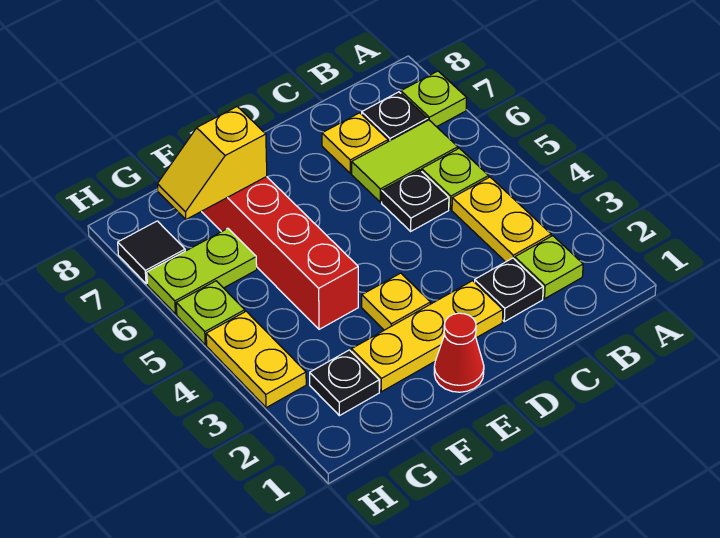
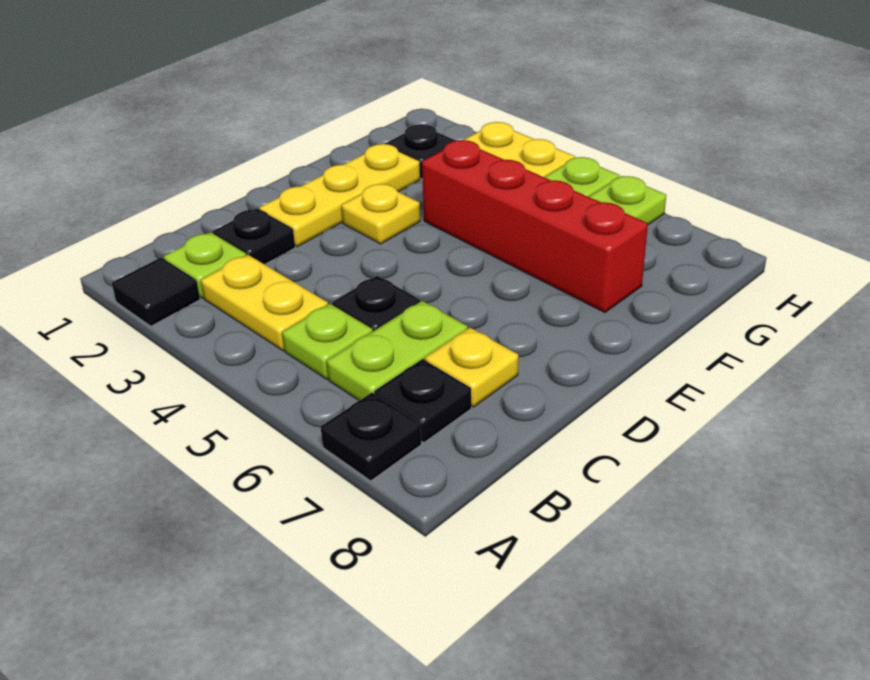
lime plate A7 level 1 -> black plate A7 level 1
lime tile B6:C6 level 1 -> lime plate B6:C6 level 1
red cone E1 level 1 -> none
yellow slope F7:G7 level 2 top F -> none
black tile H7 level 1 -> black tile A2 level 1

